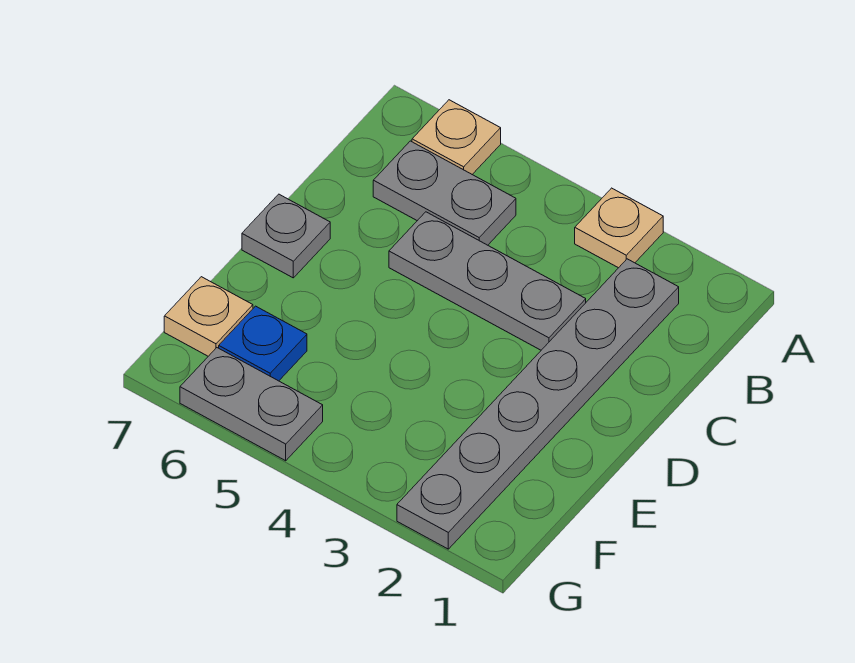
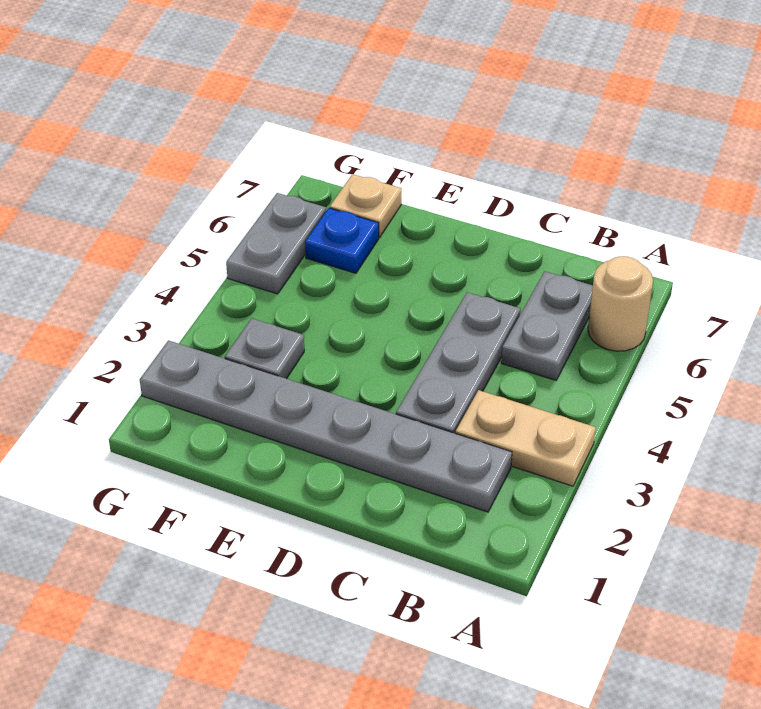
tan plate A3 level 1 -> tan plate A3:B3 level 1
tan plate A6 level 1 -> tan round brick A6 level 1
grey plate D7 level 1 -> grey plate F3 level 1

